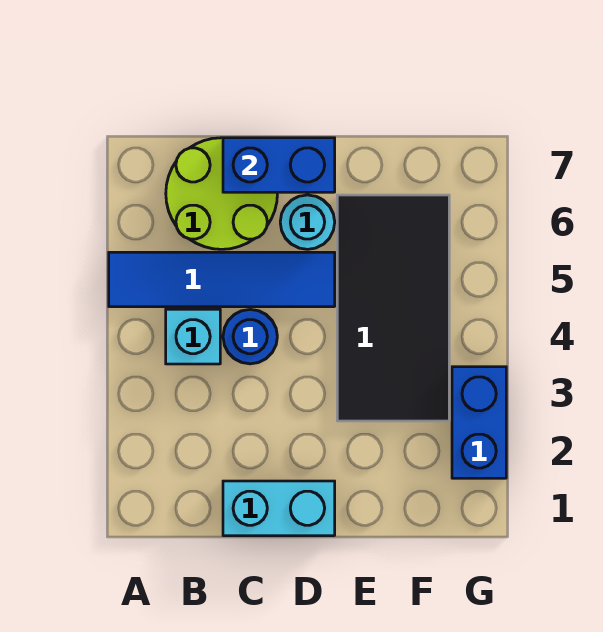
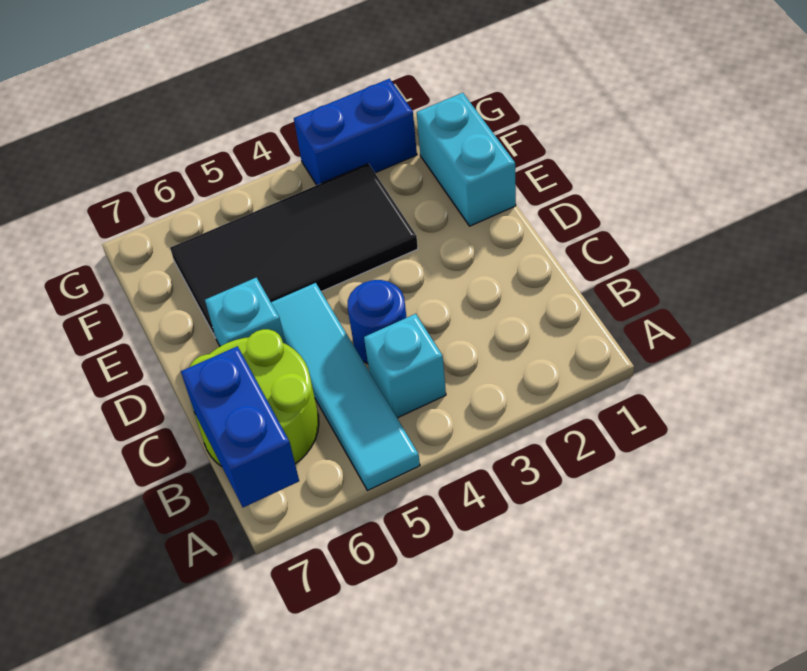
blue tile A5:D5 level 1 -> cyan tile A5:D5 level 1
cyan brick C1:D1 level 1 -> cyan brick E1:F1 level 1
blue brick C7:D7 level 2 -> blue brick A7:B7 level 2
cyan round brick D6 level 1 -> cyan brick D6 level 1

